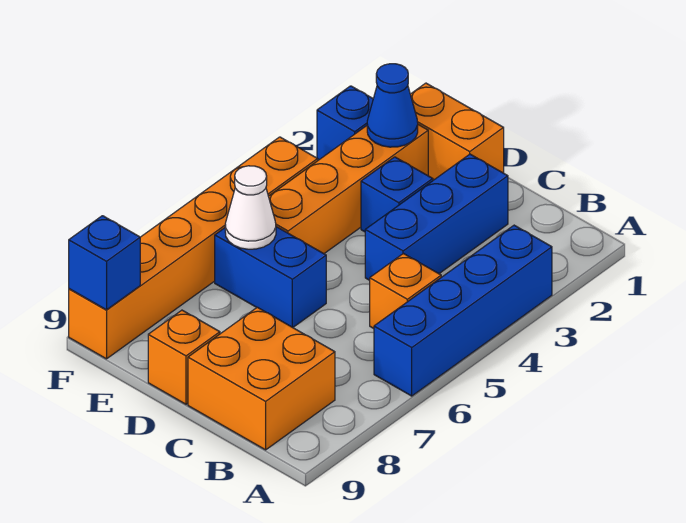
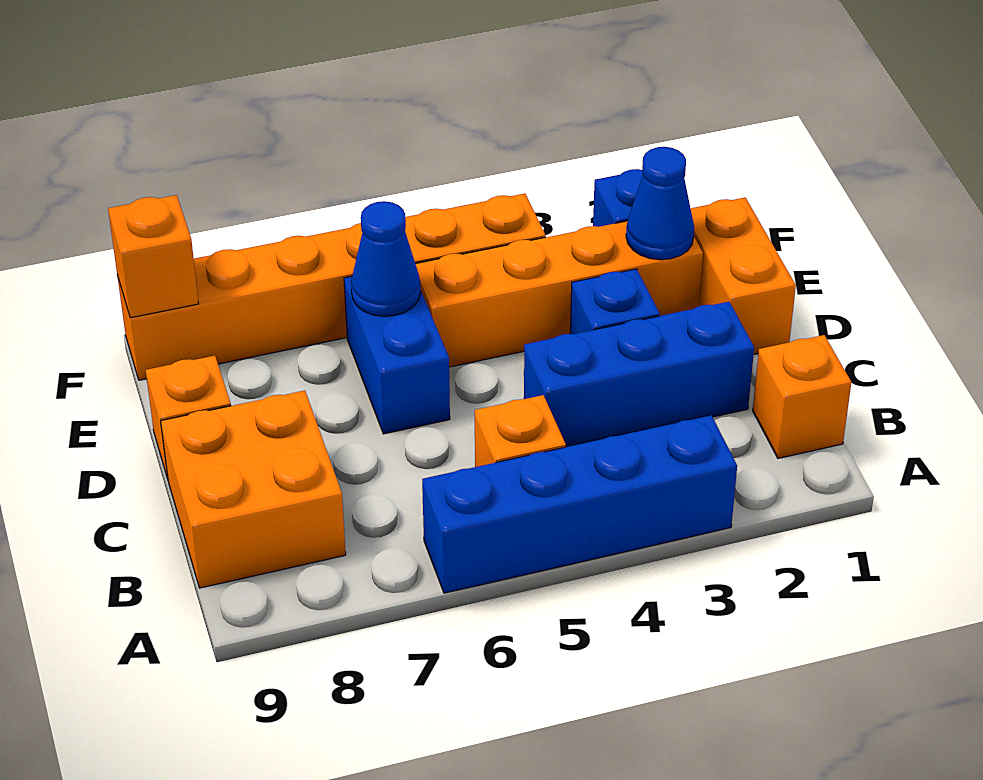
none -> orange brick B1 level 1
white cone E6 level 2 -> blue cone E6 level 2
blue brick F9 level 2 -> orange brick F9 level 2

